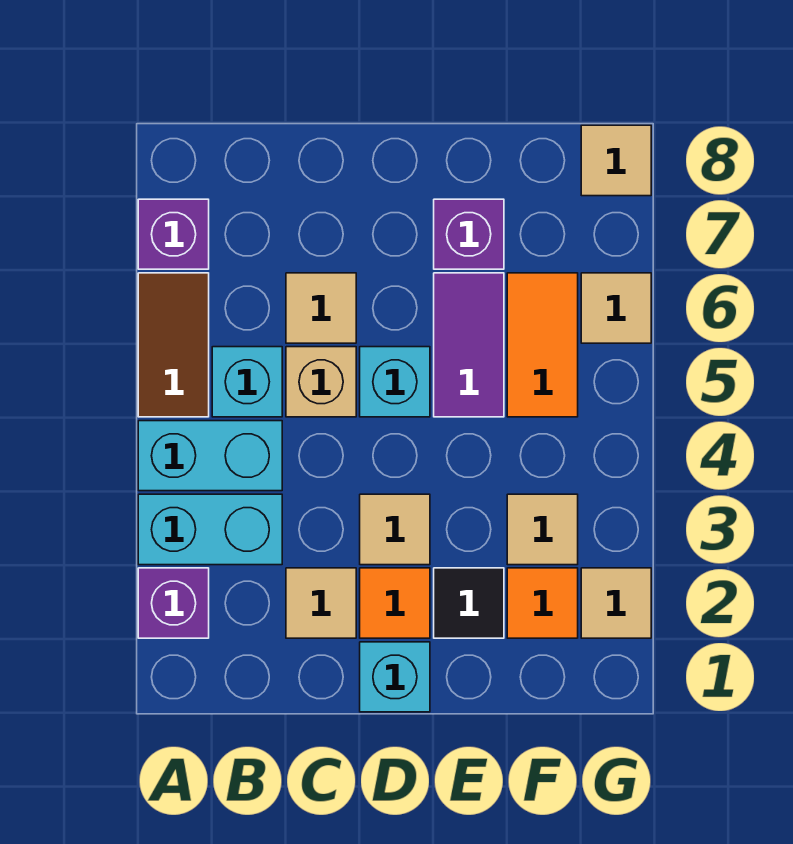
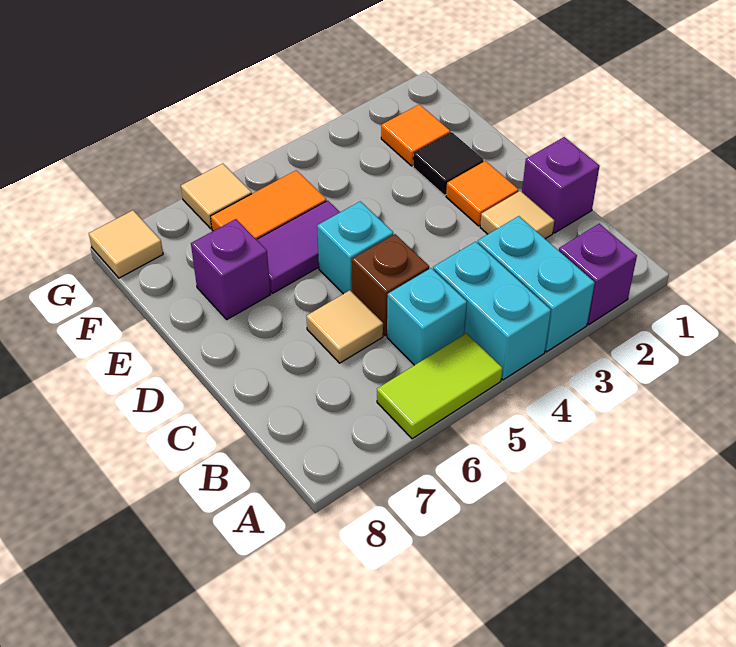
brown tile A5:A6 level 1 -> lime tile A5:A6 level 1
purple brick A7 level 1 -> purple brick C1 level 1
tan brick C5 level 1 -> brown brick C5 level 1
cyan brick D1 level 1 -> none
tan tile D3 level 1 -> none
tan tile F3 level 1 -> none
tan tile G2 level 1 -> none

